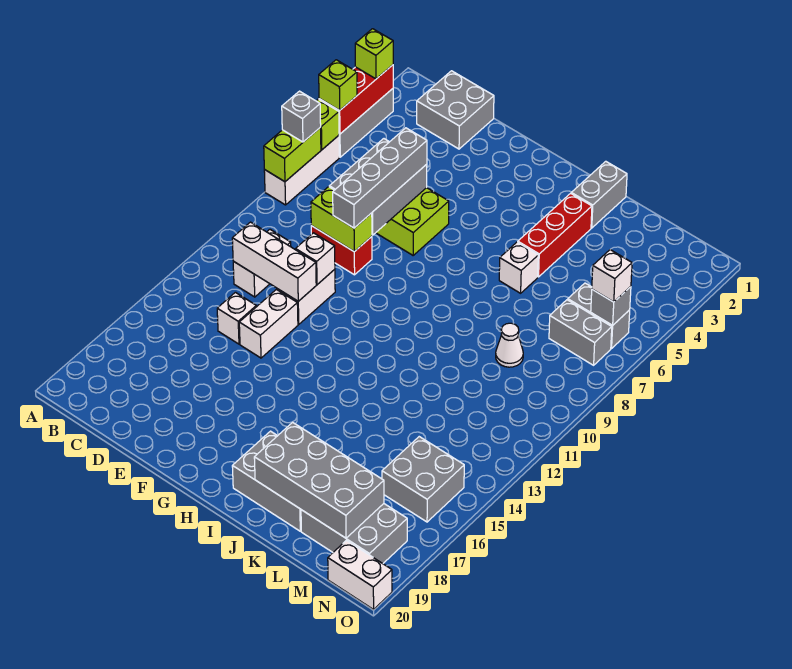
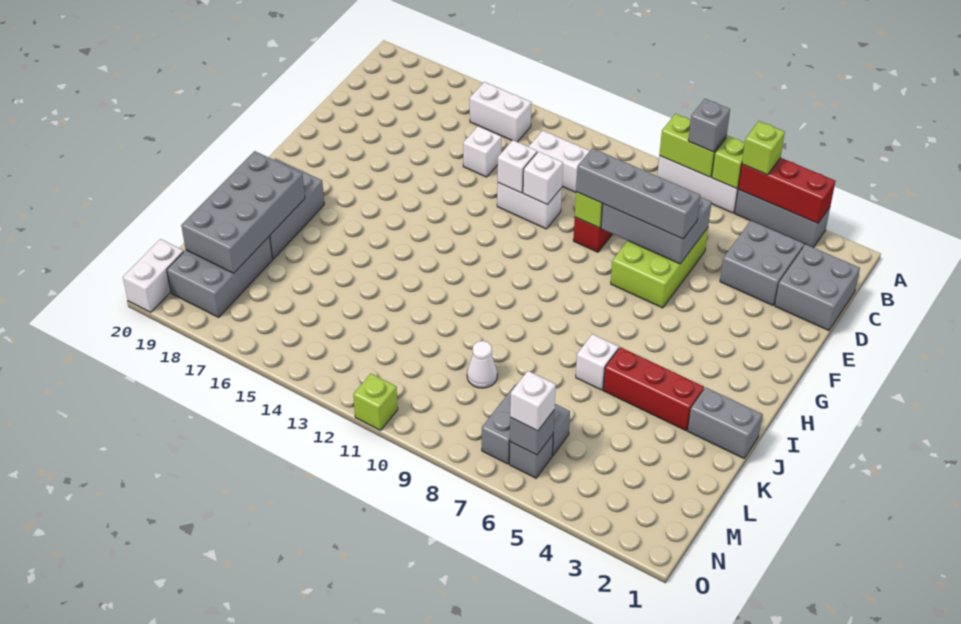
lime brick A3 level 3 -> lime brick O11 level 1
white brick C12:E12 level 2 -> white brick E12 level 2
white brick E13:E14 level 1 -> white brick B14:B15 level 1
grey brick M15:N16 level 1 -> grey brick C3:D4 level 1

